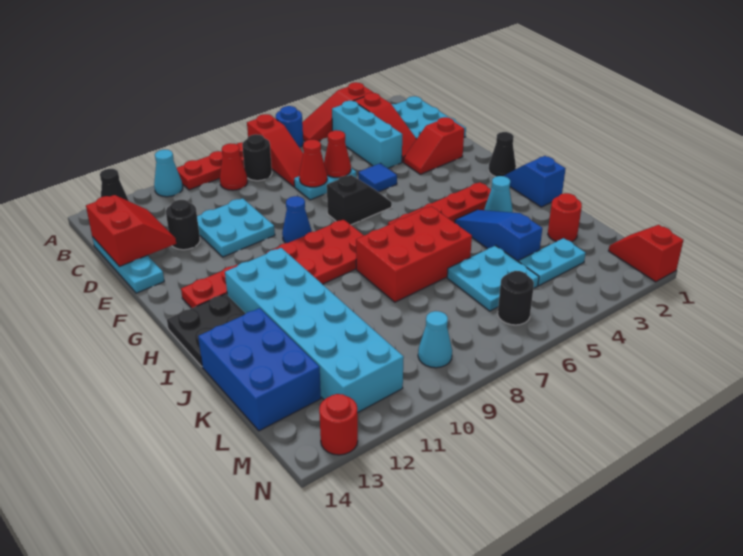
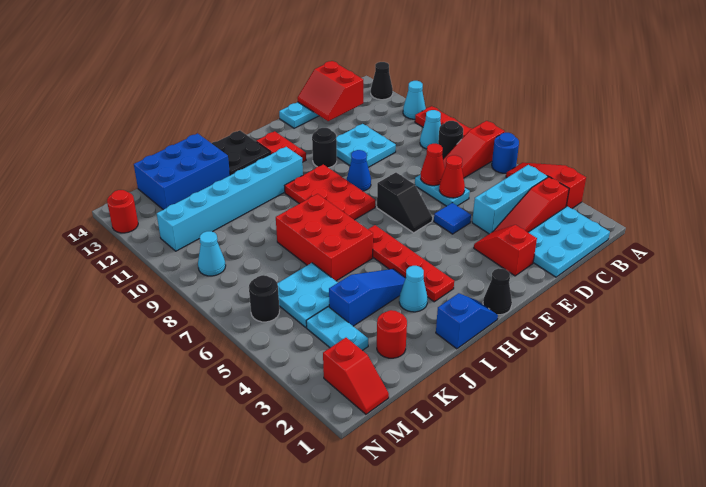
red cone B9 level 1 -> cyan cone B9 level 1
red slope C13:D14 level 2 top 14 -> red slope C13:D14 level 2 top C
black round brick D12 level 1 -> black round brick F11 level 1
cyan brick H11:M12 level 1 -> cyan brick H11:M11 level 1
red slope M1:N1 level 1 top N -> red slope M1:M2 level 1 top 2

